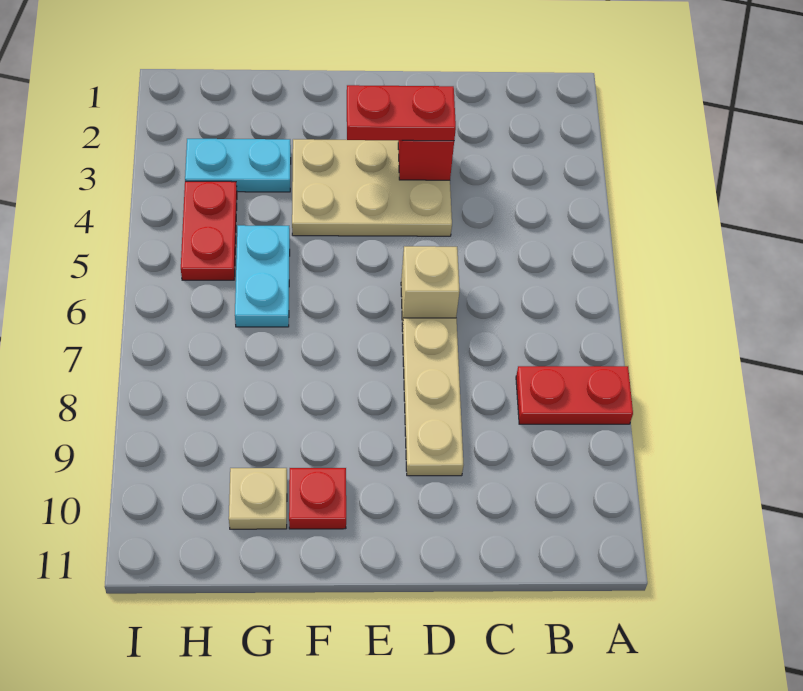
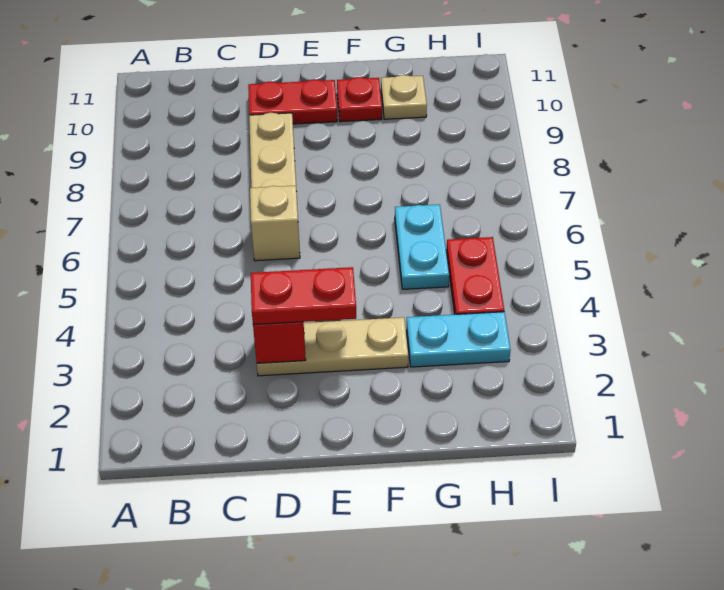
red plate A8:B8 level 1 -> red plate D10:E10 level 1
tan plate D3:F4 level 1 -> tan plate D3:F3 level 1

